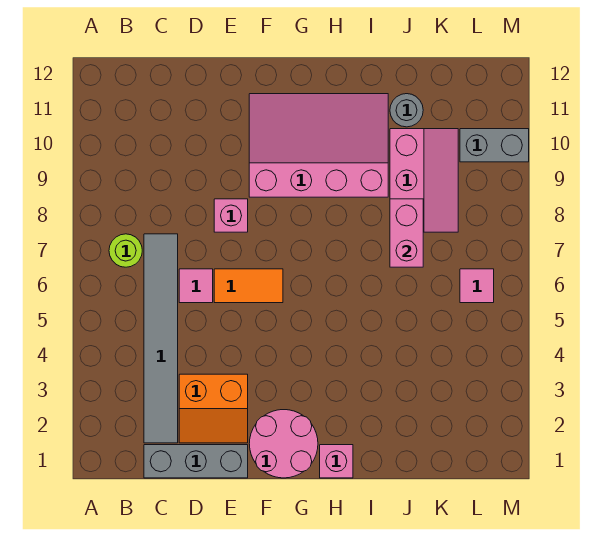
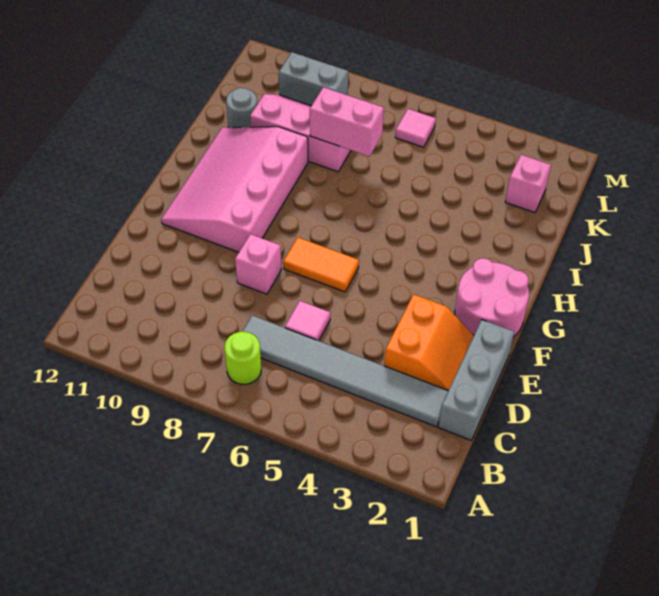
orange tile E6:F6 level 1 -> orange tile F6:F7 level 1
pink brick H1 level 1 -> pink brick K2 level 1
grey brick L10:M10 level 1 -> grey brick L9:L10 level 1

